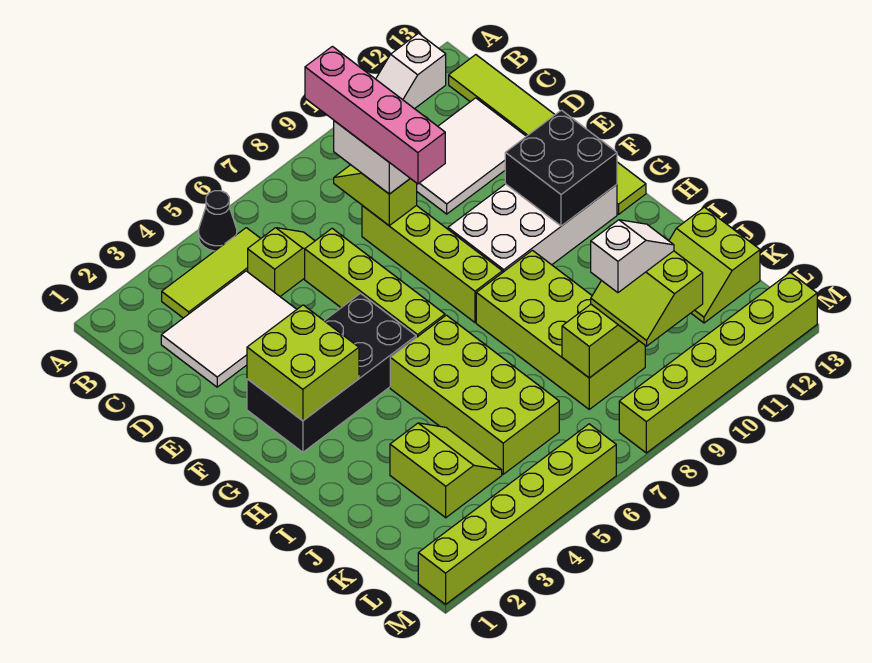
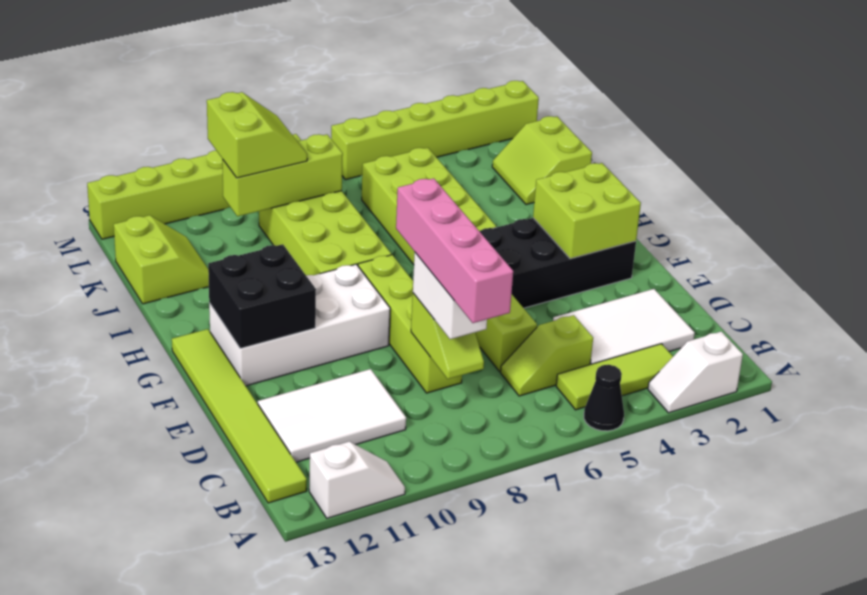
lime slope J3:K4 level 1 top 3 -> lime slope J1:K2 level 1 top 1
white slope K9:K10 level 4 top 9 -> white slope A2:A3 level 1 top 2

